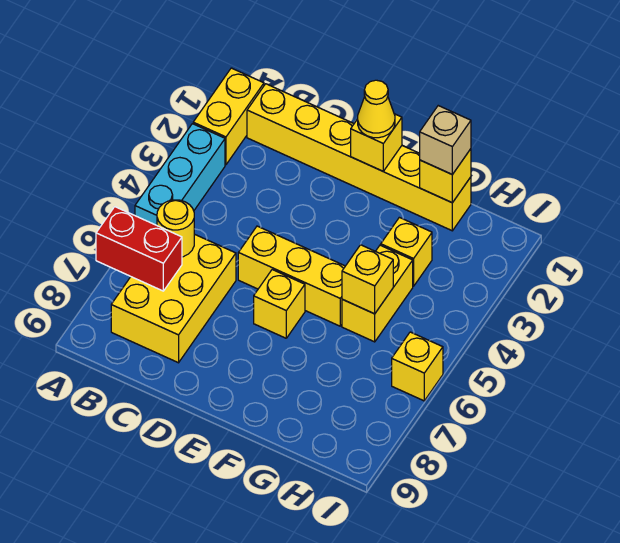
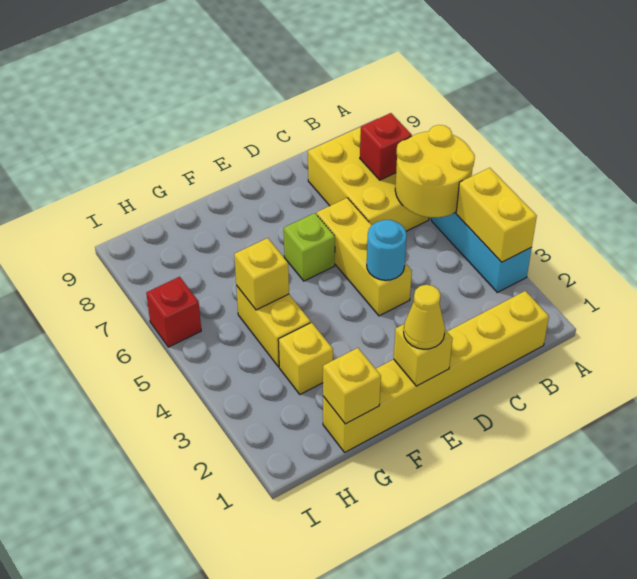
yellow brick A1:A2 level 1 -> yellow brick A3:A4 level 2
red brick A7:B7 level 2 -> red brick B7 level 2
yellow round brick B6 level 2 -> yellow round brick A5:B6 level 2
none -> cyan round brick D4 level 2
yellow brick D5:F5 level 1 -> yellow brick D4:D6 level 1
yellow brick E6 level 1 -> lime brick E6 level 1
tan brick G1 level 3 -> none
yellow brick I6 level 1 -> red brick I6 level 1

